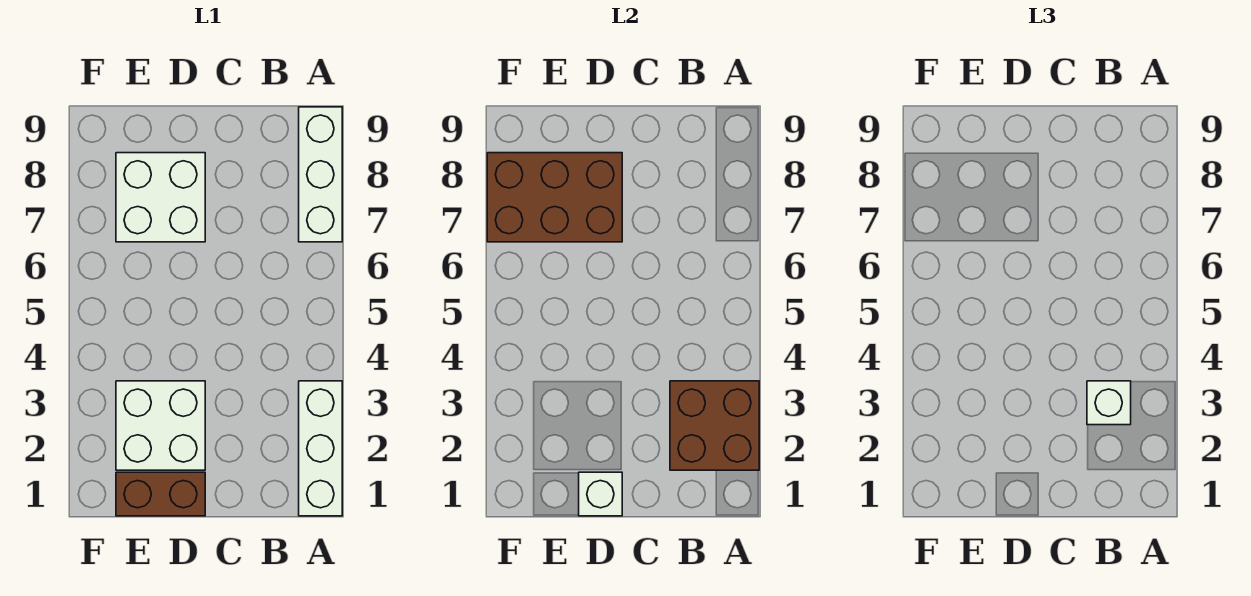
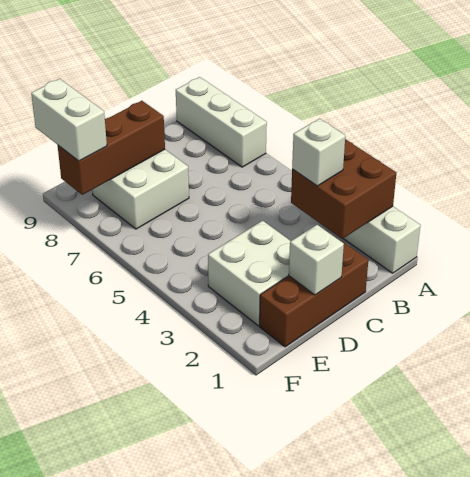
brown brick D1:E1 level 1 -> brown brick C1:E1 level 1
brown brick D7:F8 level 2 -> brown brick D8:F8 level 2
none -> white brick F8:F9 level 3

